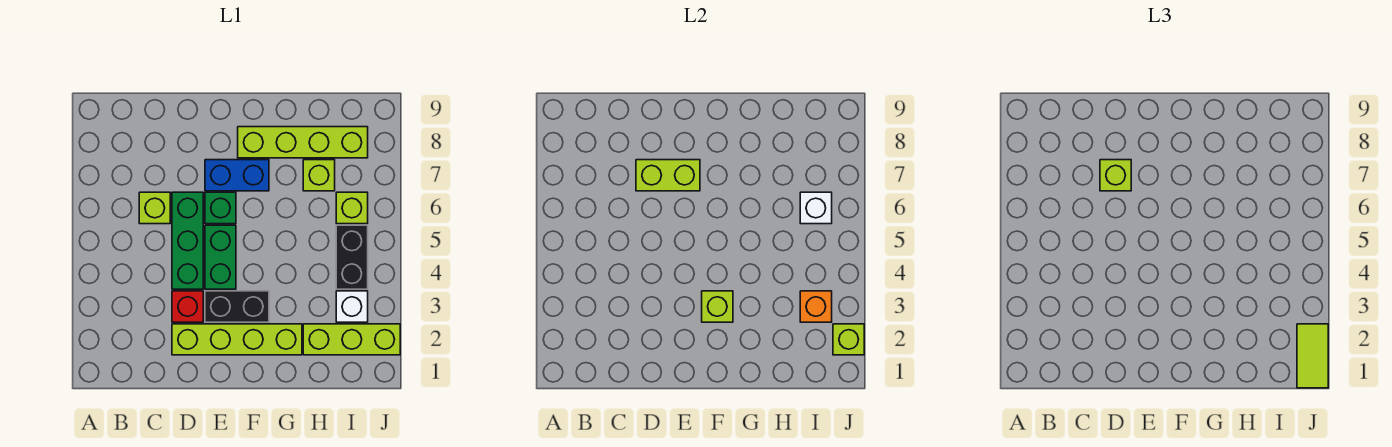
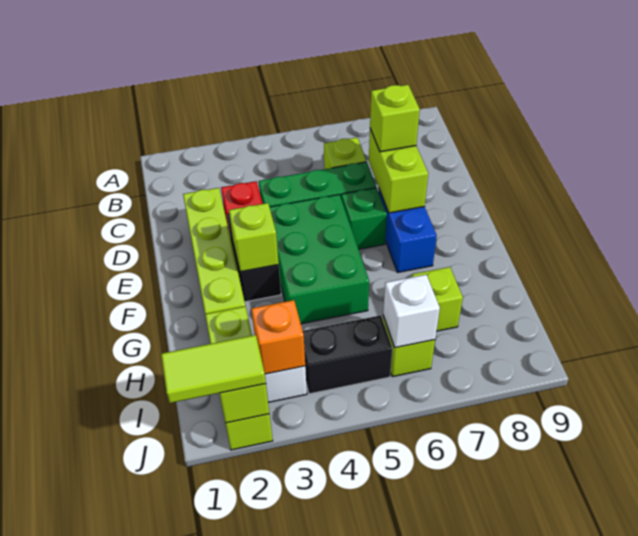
green brick E4:E5 level 1 -> green brick E4:G5 level 1
lime brick F8:I8 level 1 -> none

